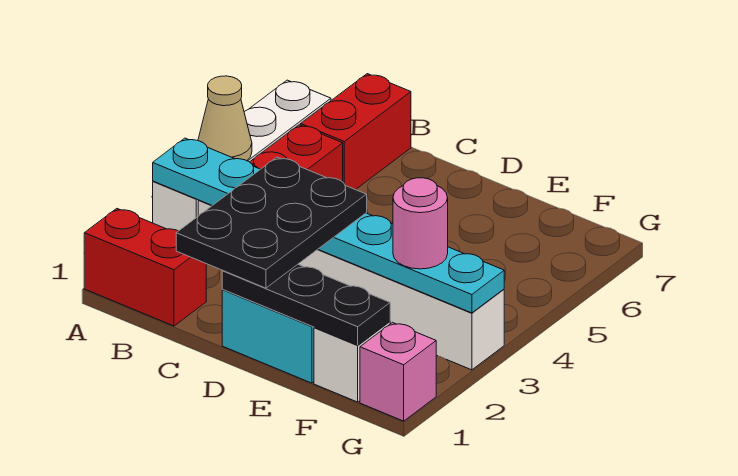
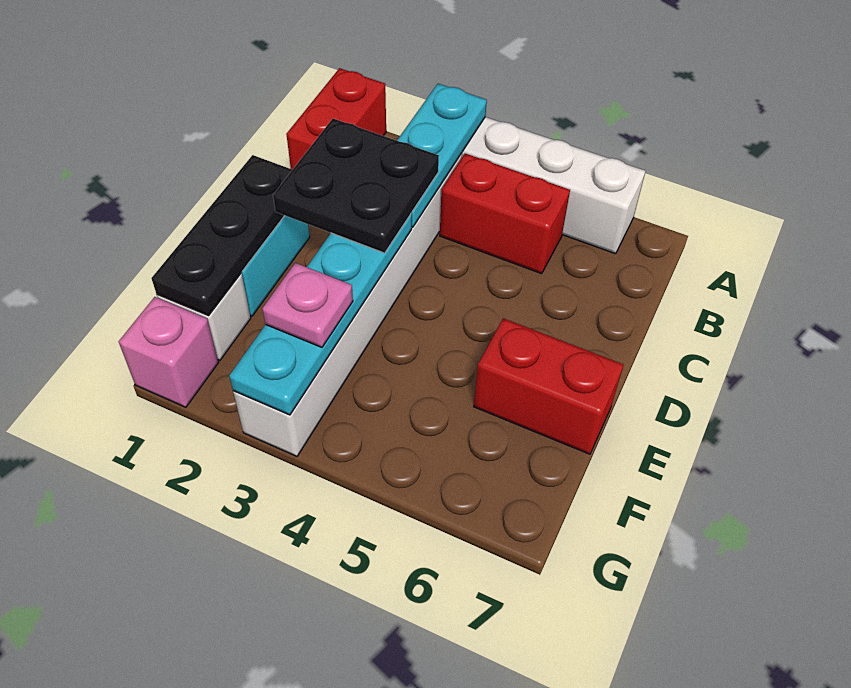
tan cone A4 level 2 -> none
red brick B6:B7 level 1 -> red brick E6:E7 level 1
black plate C1:D3 level 3 -> black plate C2:D3 level 3
pink round brick F3 level 3 -> pink plate F3 level 3

